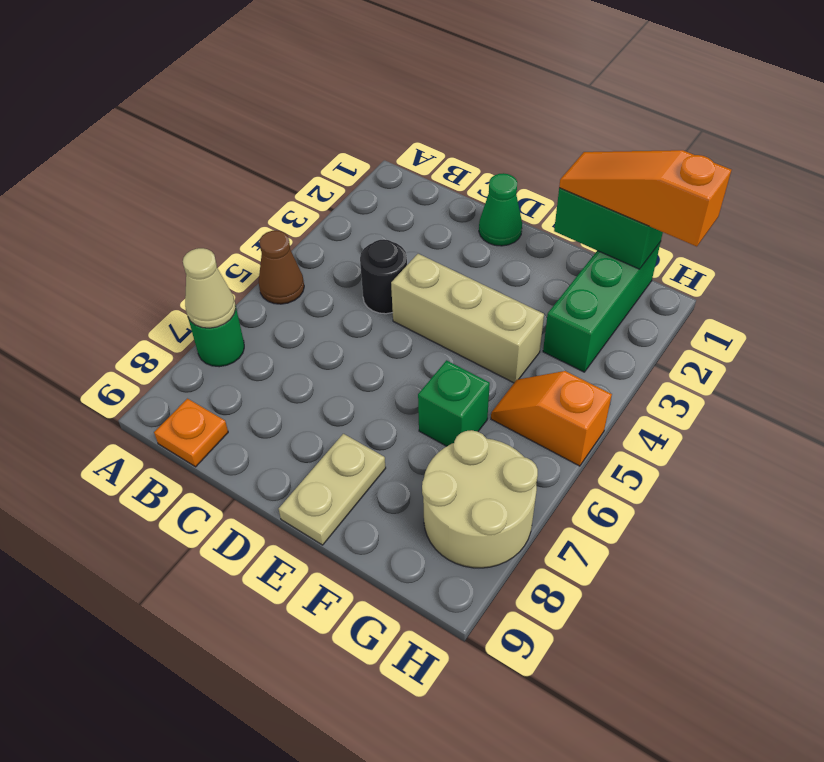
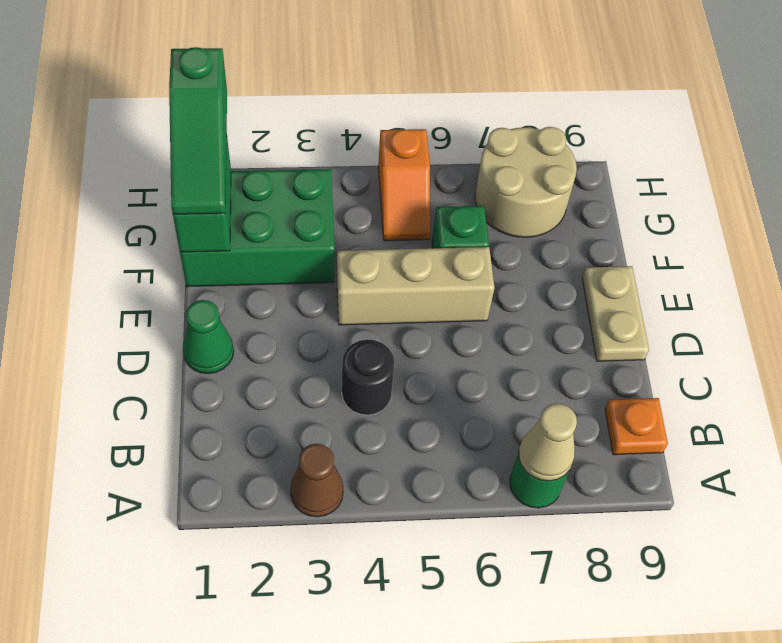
brown cone A5 level 1 -> brown cone A3 level 1
tan brick D4:F4 level 1 -> tan brick E4:E6 level 1
tan plate E8:E9 level 1 -> tan plate D9:E9 level 1
orange slope F1:H1 level 3 top H -> green slope F1:H1 level 3 top H
green brick G1:G3 level 1 -> green brick F1:G3 level 1

